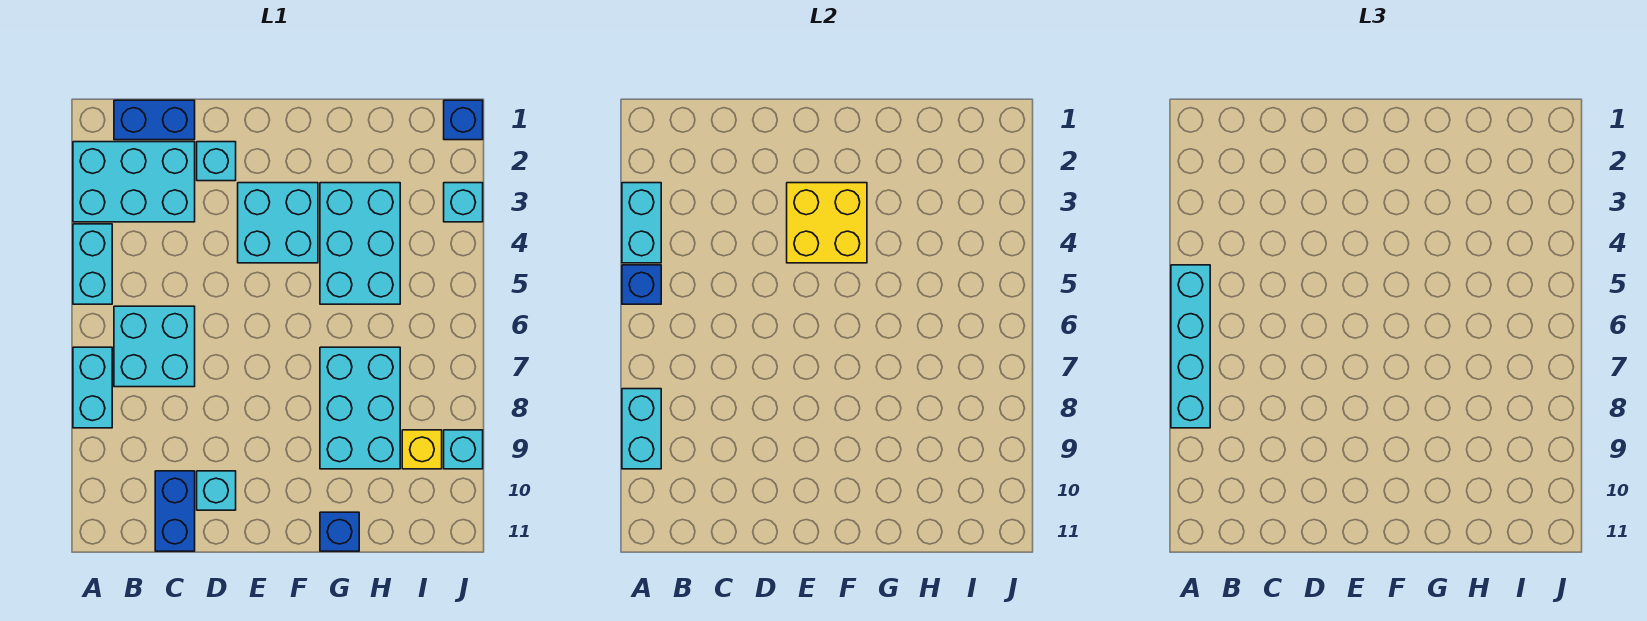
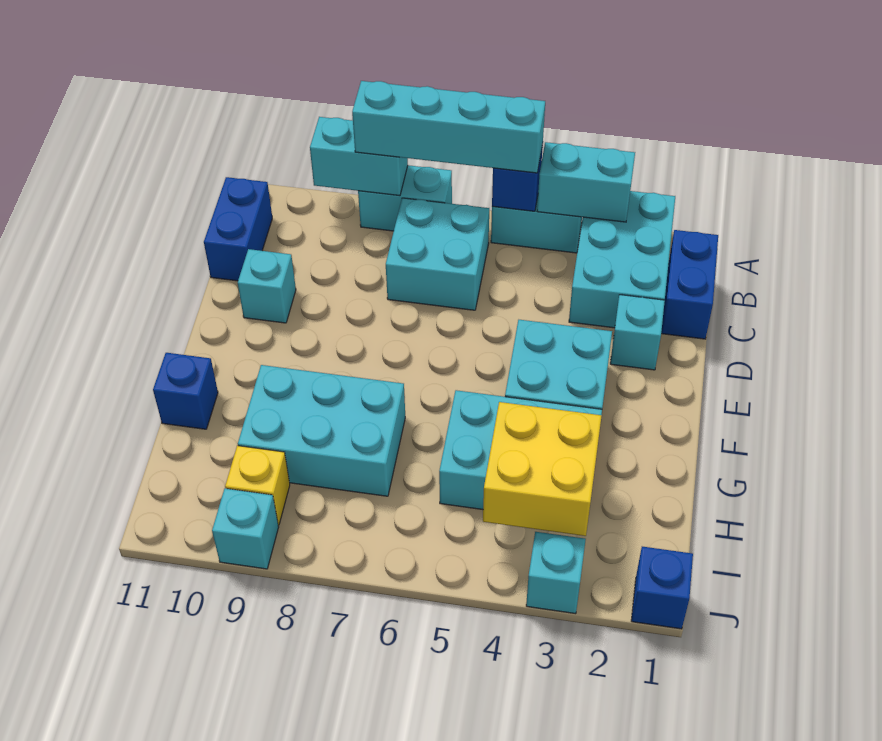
blue brick C10:C11 level 1 -> blue brick B11:C11 level 1
yellow brick E3:F4 level 2 -> yellow brick H3:I4 level 2

